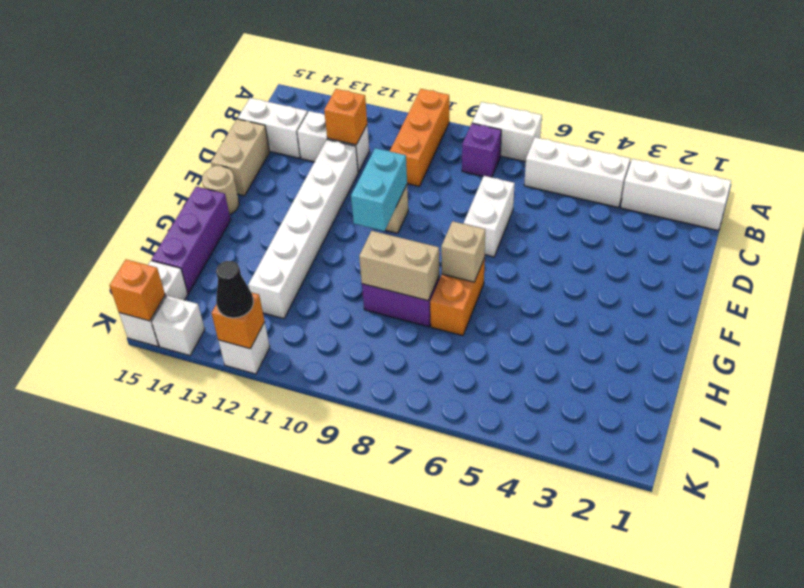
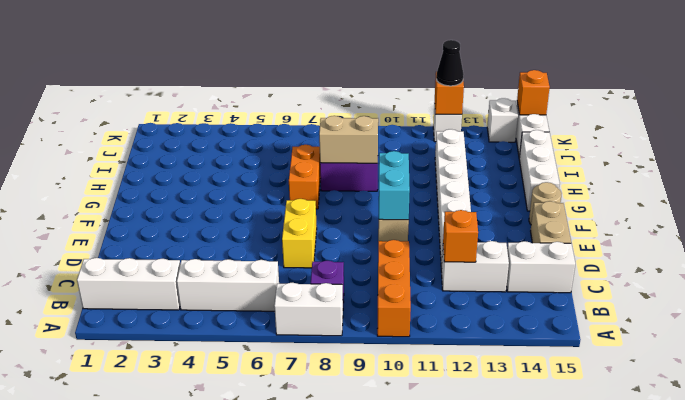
white brick D7:E7 level 1 -> yellow brick D7:E7 level 1
tan brick G7 level 2 -> none
purple brick G15:I15 level 1 -> white brick G15:I15 level 1

